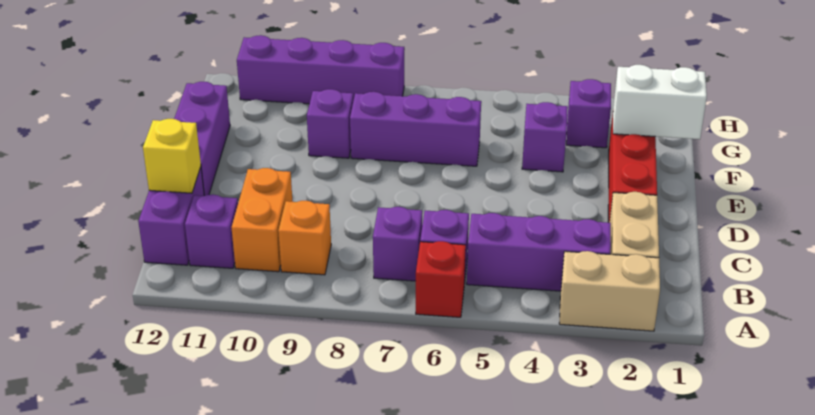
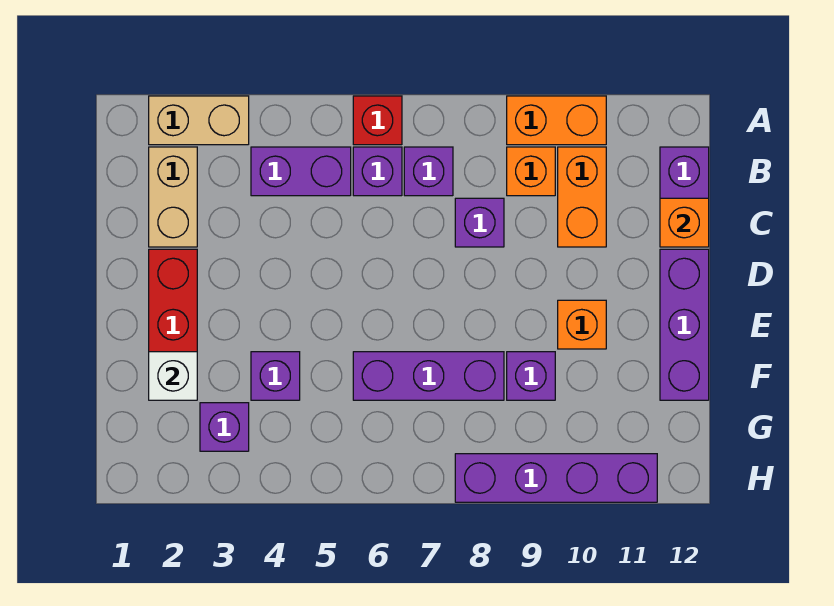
none -> orange brick A9:A10 level 1
purple brick B3:B5 level 1 -> purple brick B4:B5 level 1
purple brick B11 level 1 -> purple brick C8 level 1
yellow brick C12 level 2 -> orange brick C12 level 2
none -> orange brick E10 level 1
white brick F1:F2 level 2 -> white brick F2 level 2

